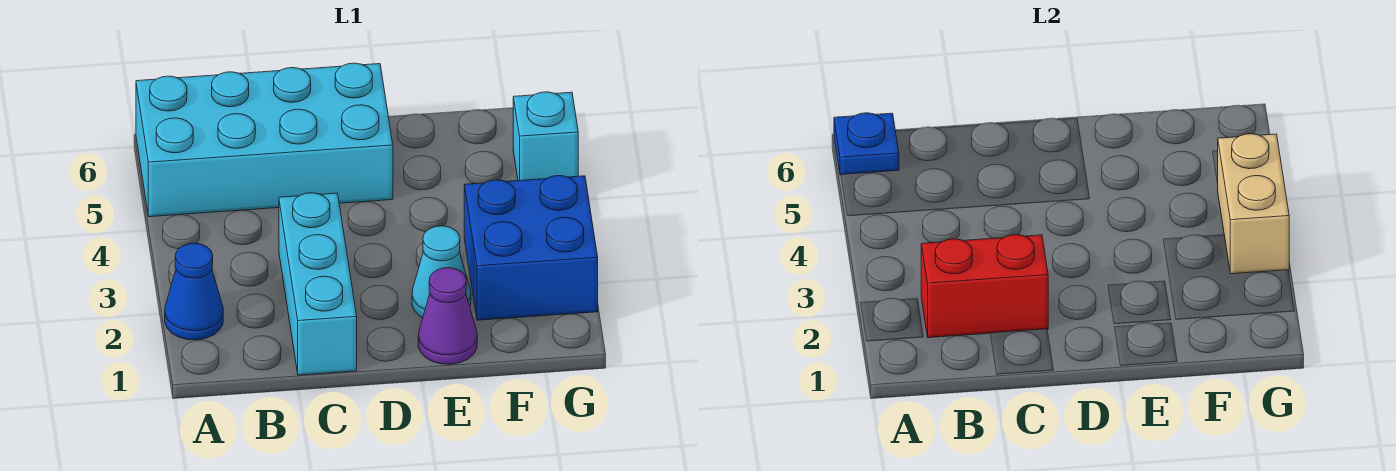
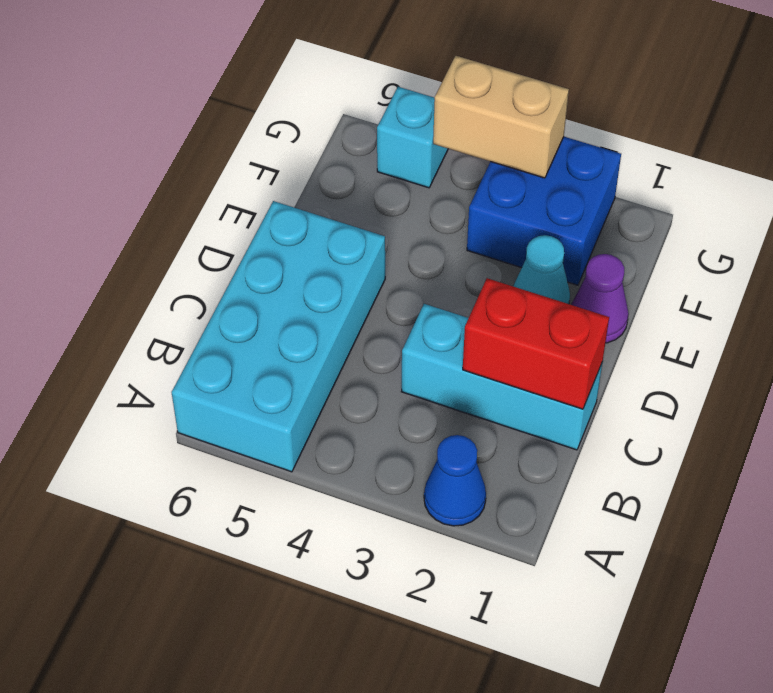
blue plate A6 level 2 -> none
red brick B2:C2 level 2 -> red brick C1:C2 level 2

